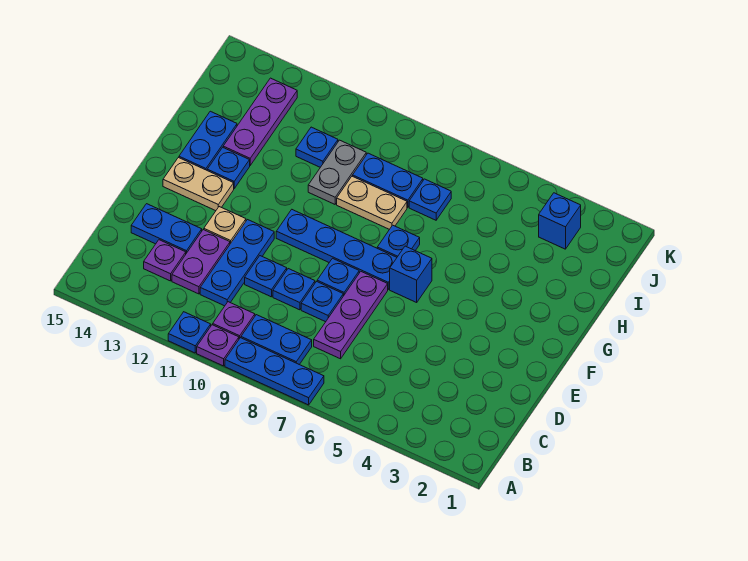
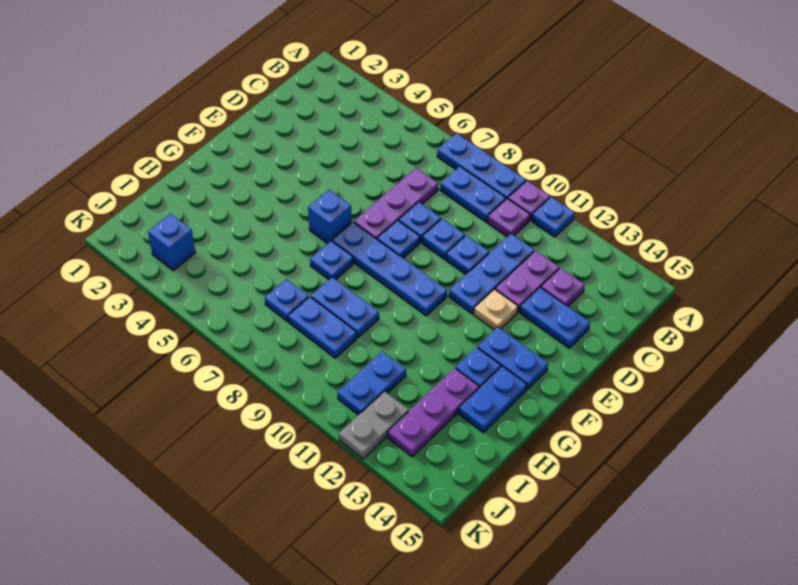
tan plate F13:F14 level 1 -> blue plate F13:F14 level 1
tan plate H8:H9 level 1 -> blue plate H8:H9 level 1
grey plate H10:I10 level 1 -> grey plate J12:K12 level 1
blue plate I11 level 1 -> blue plate I11:J11 level 1

